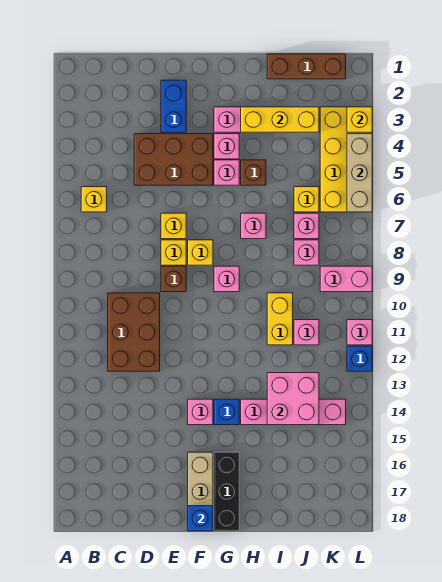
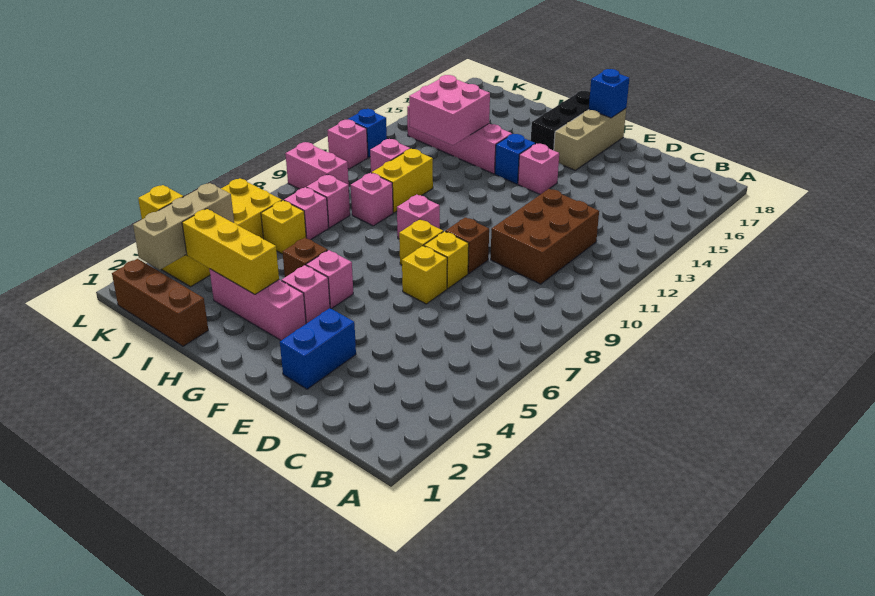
yellow brick B6 level 1 -> none
brown brick D4:F5 level 1 -> none
pink brick H7 level 1 -> pink brick I9 level 1
tan brick L4:L6 level 2 -> tan brick K2:K4 level 2

